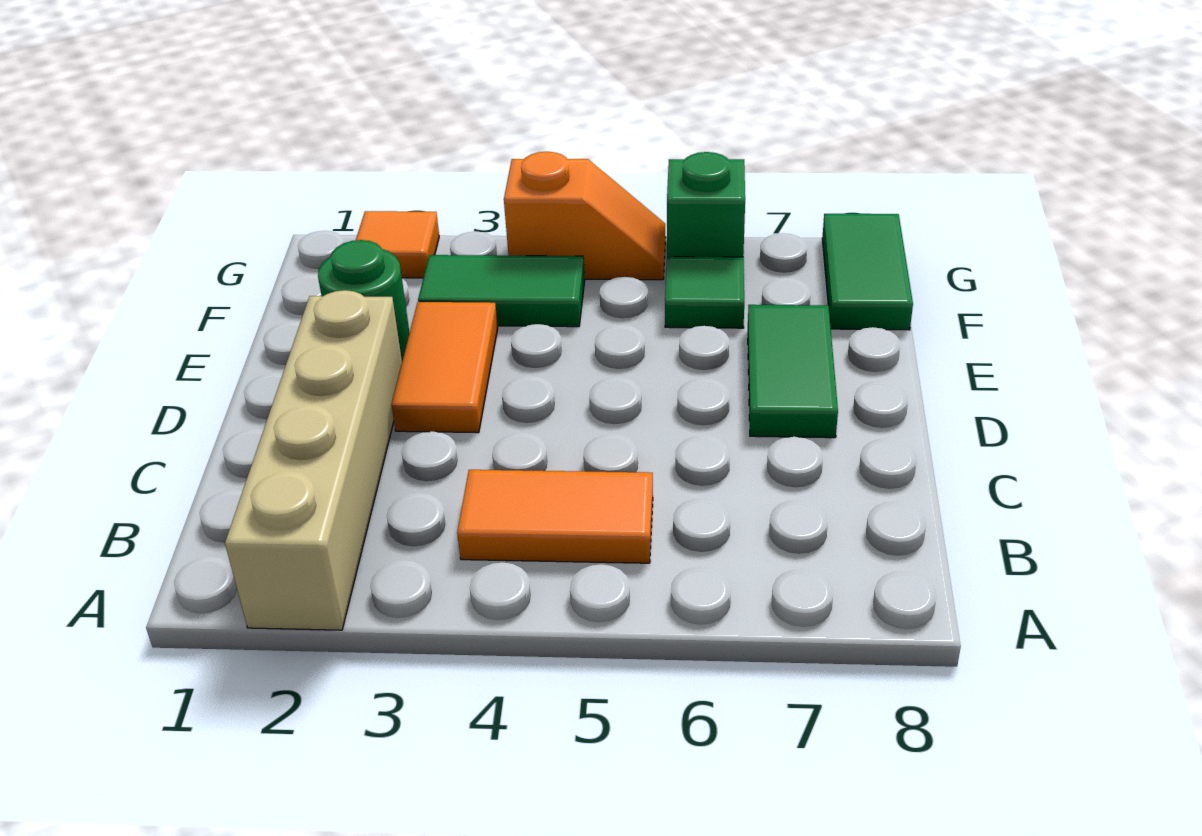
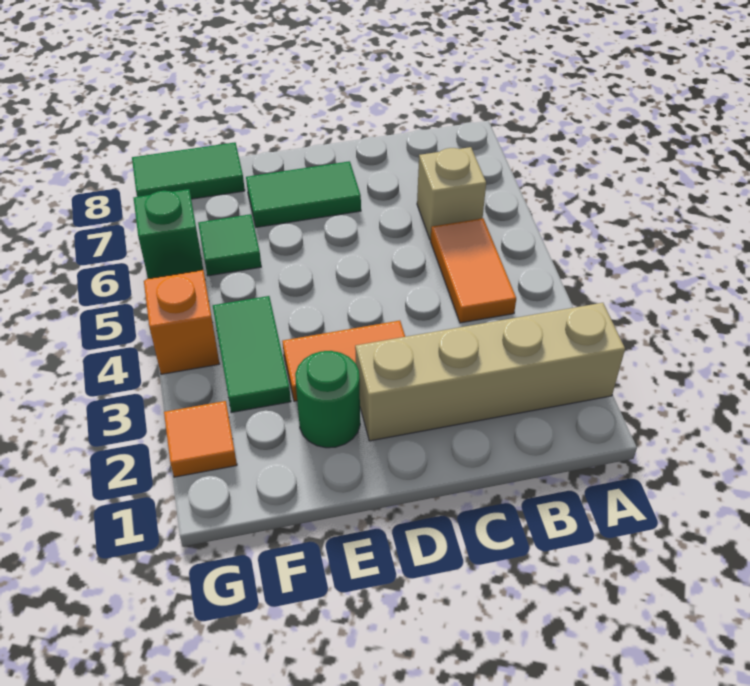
none -> tan brick B6 level 1

